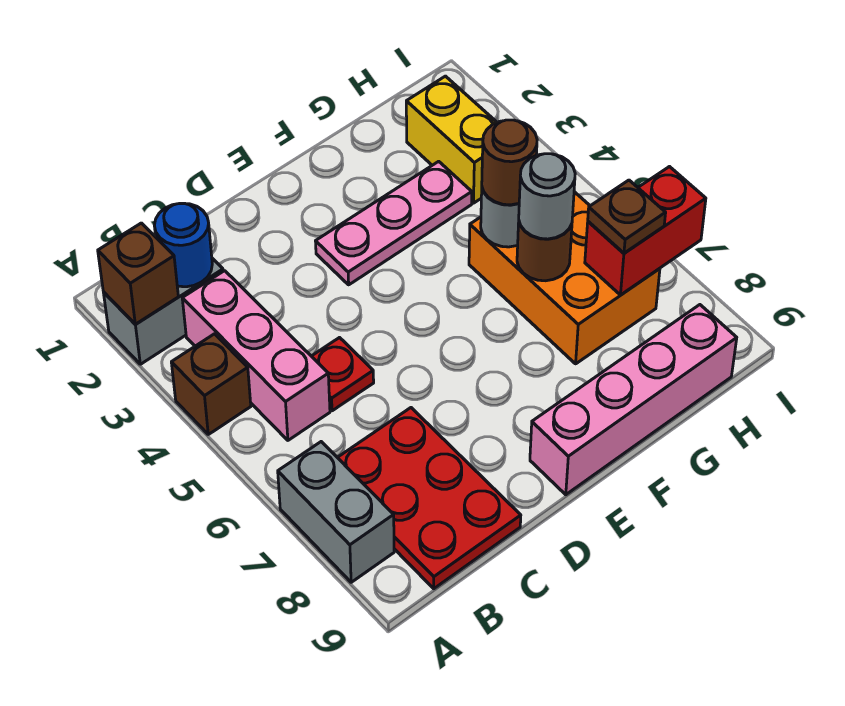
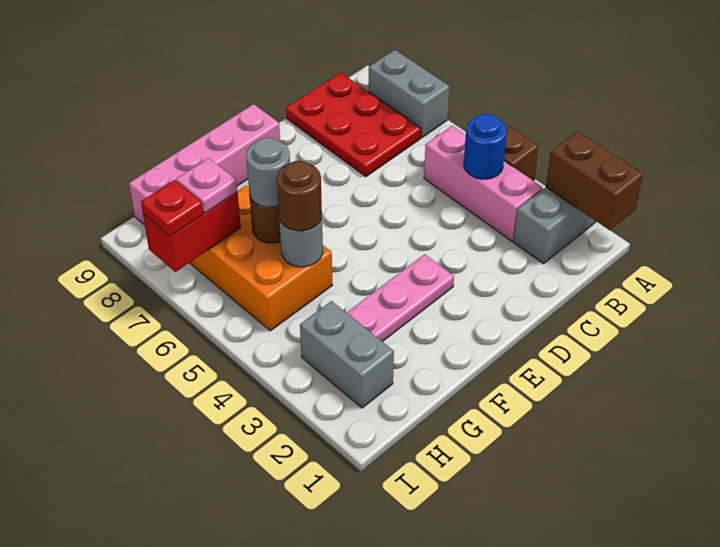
brown brick A2 level 2 -> brown brick A1:A2 level 2
blue round brick B2 level 2 -> blue round brick B4 level 2
red plate C5 level 1 -> red plate I7 level 3
yellow brick H2:H3 level 1 -> grey brick H2:H3 level 1
brown plate H7 level 3 -> pink plate H7 level 3

